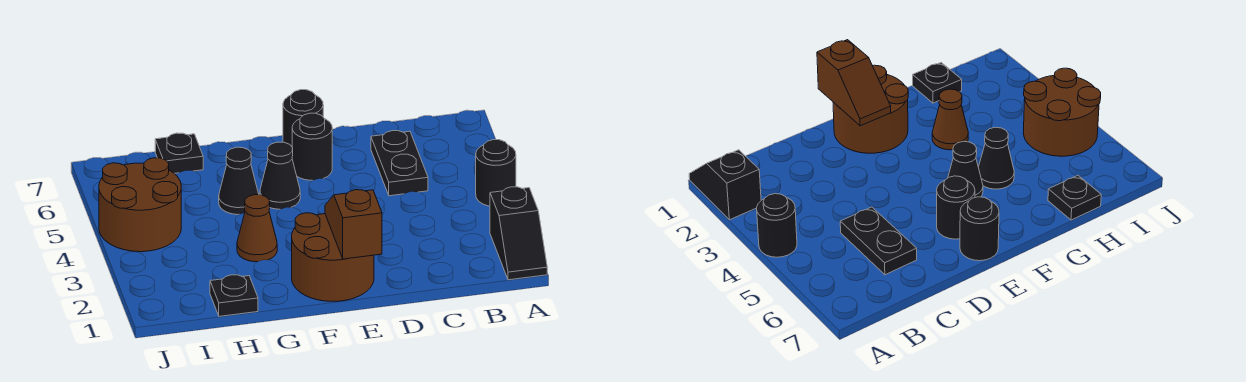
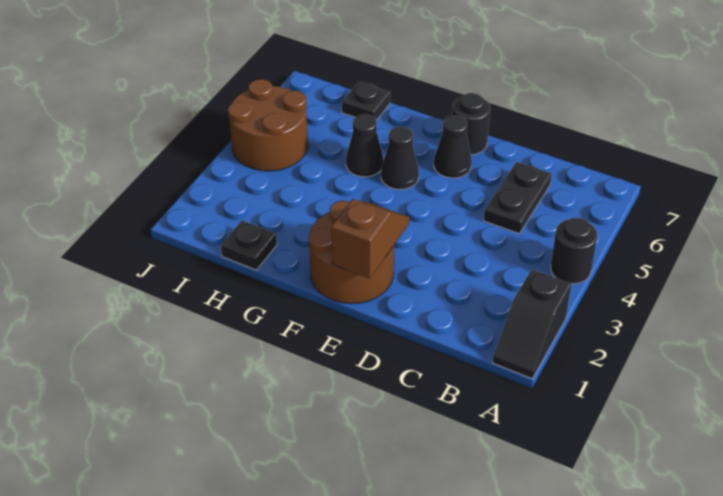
black round brick E6 level 1 -> black cone E6 level 1
brown cone G3 level 1 -> none

